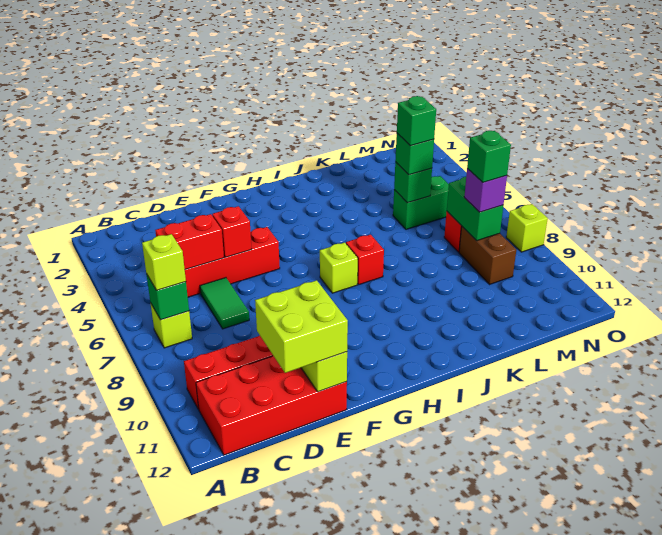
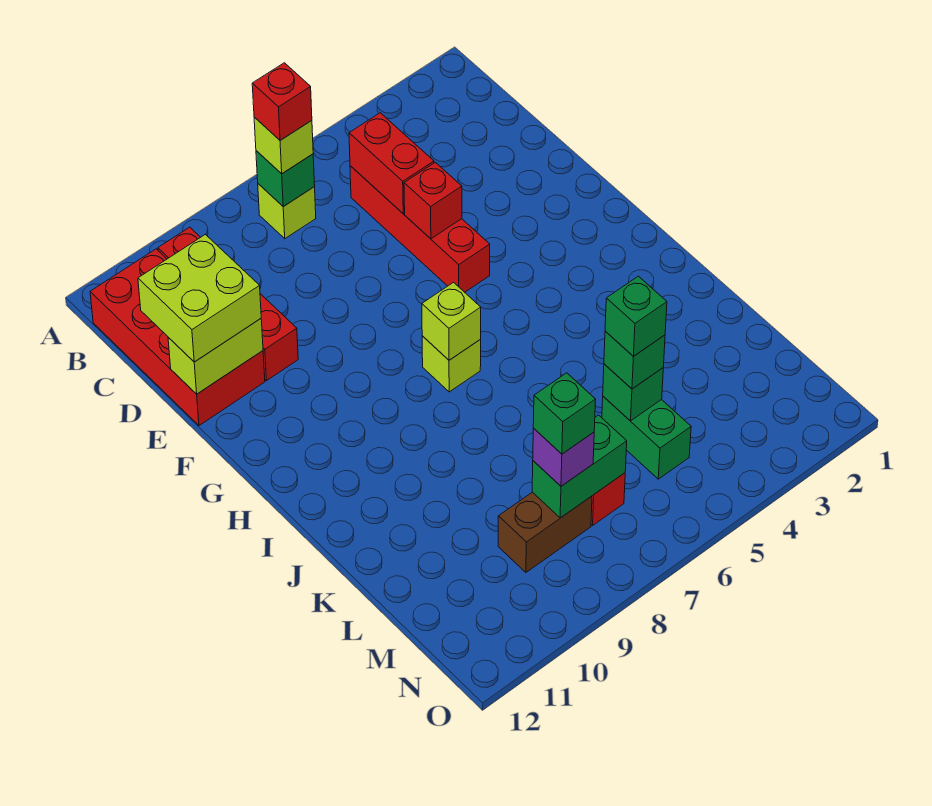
green tile D6:D7 level 1 -> none
red brick I7 level 1 -> red brick B7 level 4
lime brick O8 level 1 -> lime brick H7 level 2

